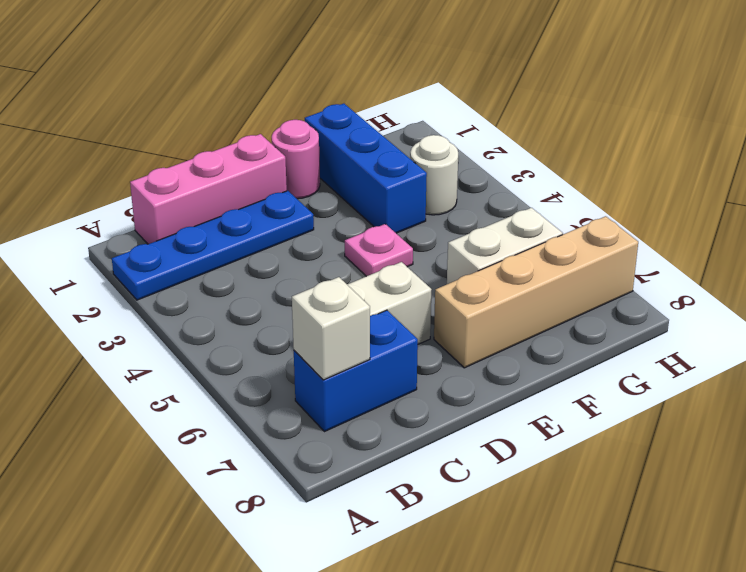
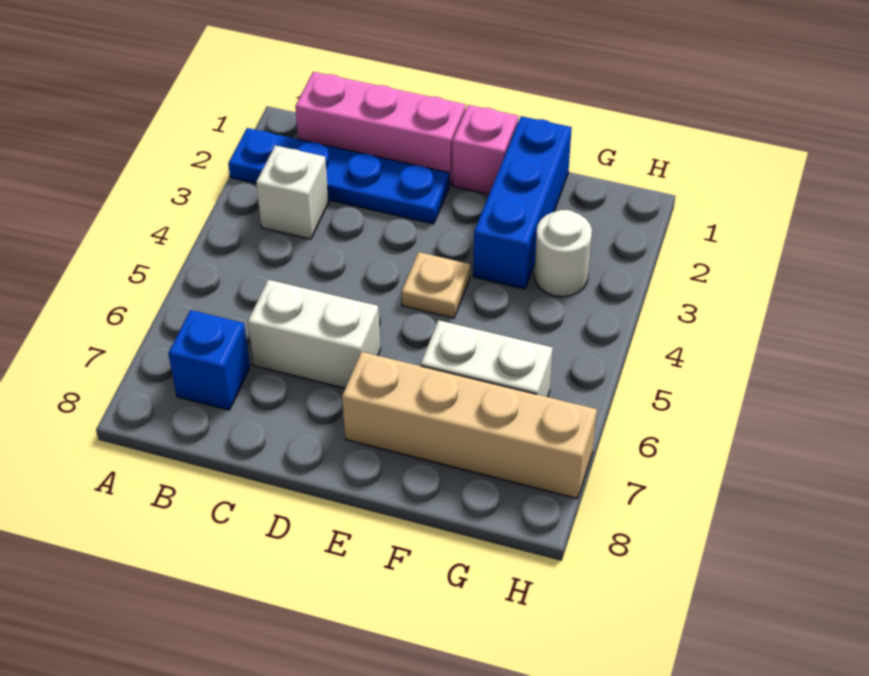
blue brick B7:C7 level 1 -> blue brick B7 level 1
white brick B7 level 2 -> white brick B3 level 1
pink round brick E1 level 1 -> pink brick E1 level 1
pink plate E4 level 1 -> tan plate E4 level 1

